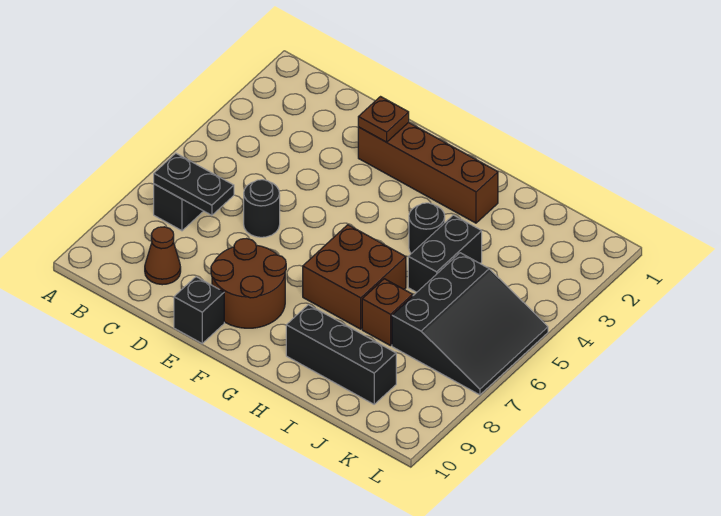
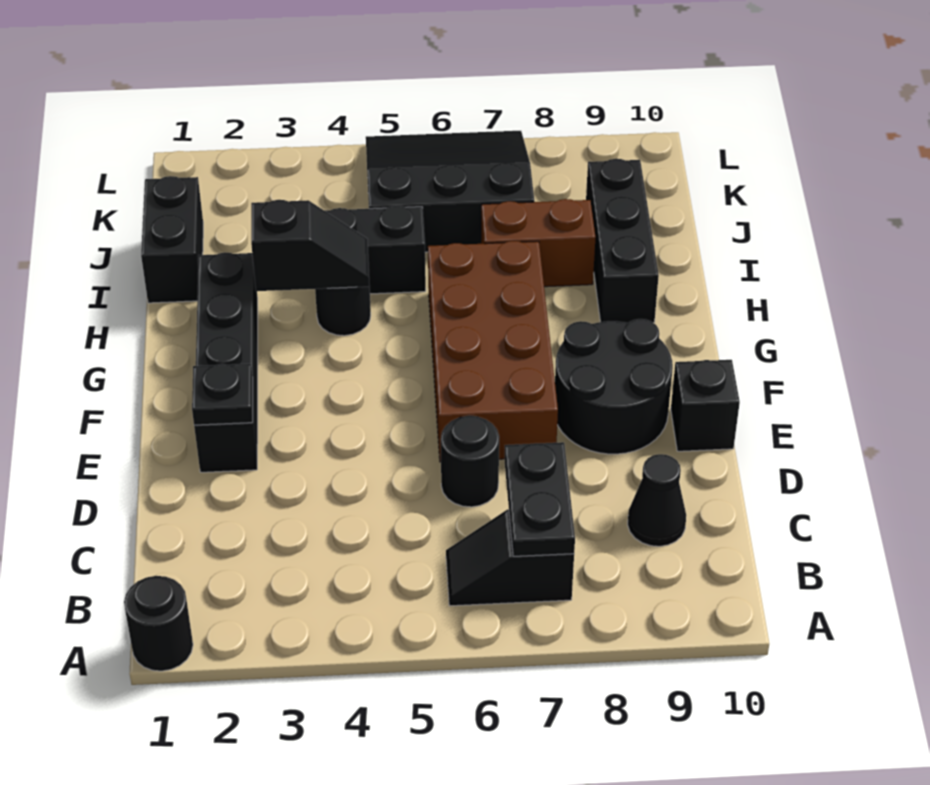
none -> black round brick A1 level 1
brown cone C9 level 1 -> black cone C9 level 1
brown brick E2:H2 level 1 -> black brick E2:H2 level 1
brown plate E2 level 2 -> black plate E2 level 2
brown round brick E8:F9 level 1 -> black round brick E8:F9 level 1
brown brick G6:H7 level 1 -> brown brick E6:H7 level 1
none -> black slope H3:H4 level 2 top 3
none -> black brick I1:J1 level 1
brown brick I7 level 1 -> brown brick I7:I8 level 1

